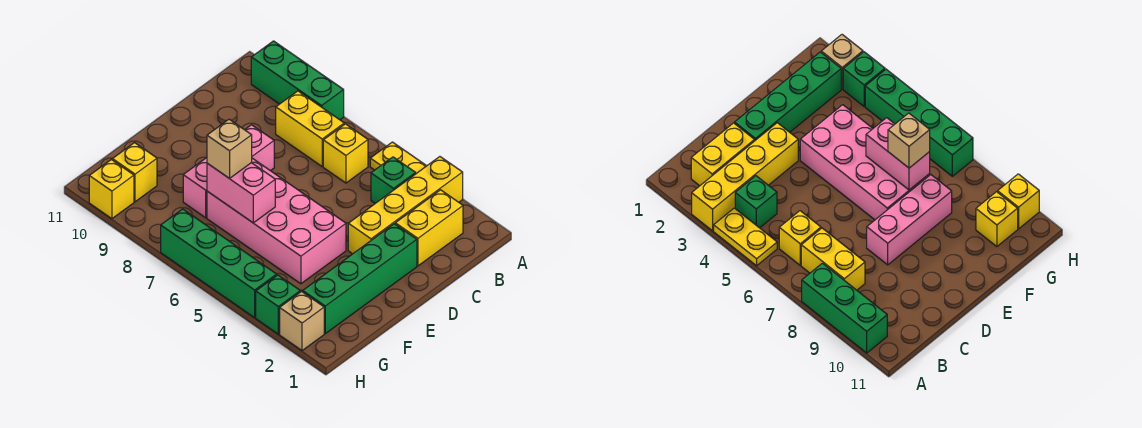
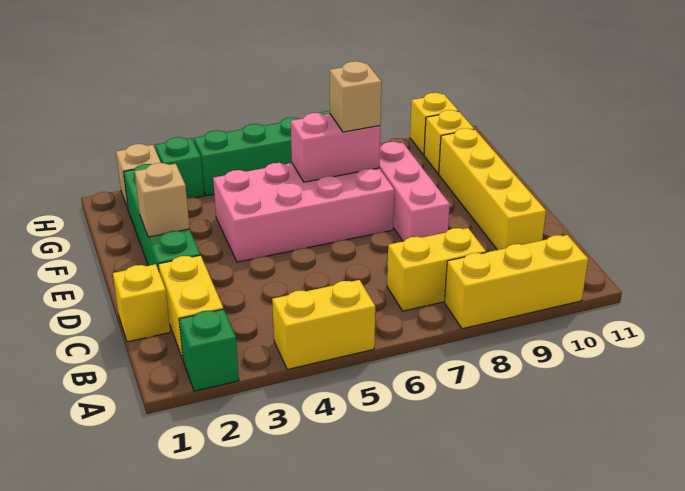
yellow brick A3:D3 level 1 -> yellow brick C10:F10 level 1
yellow plate A4:A5 level 1 -> yellow brick A4:A5 level 1
green brick A8:A10 level 1 -> yellow brick A8:A10 level 1
green brick B4 level 1 -> green brick A2 level 1
yellow brick B6 level 1 -> yellow brick C1 level 1
none -> tan brick E2 level 2

